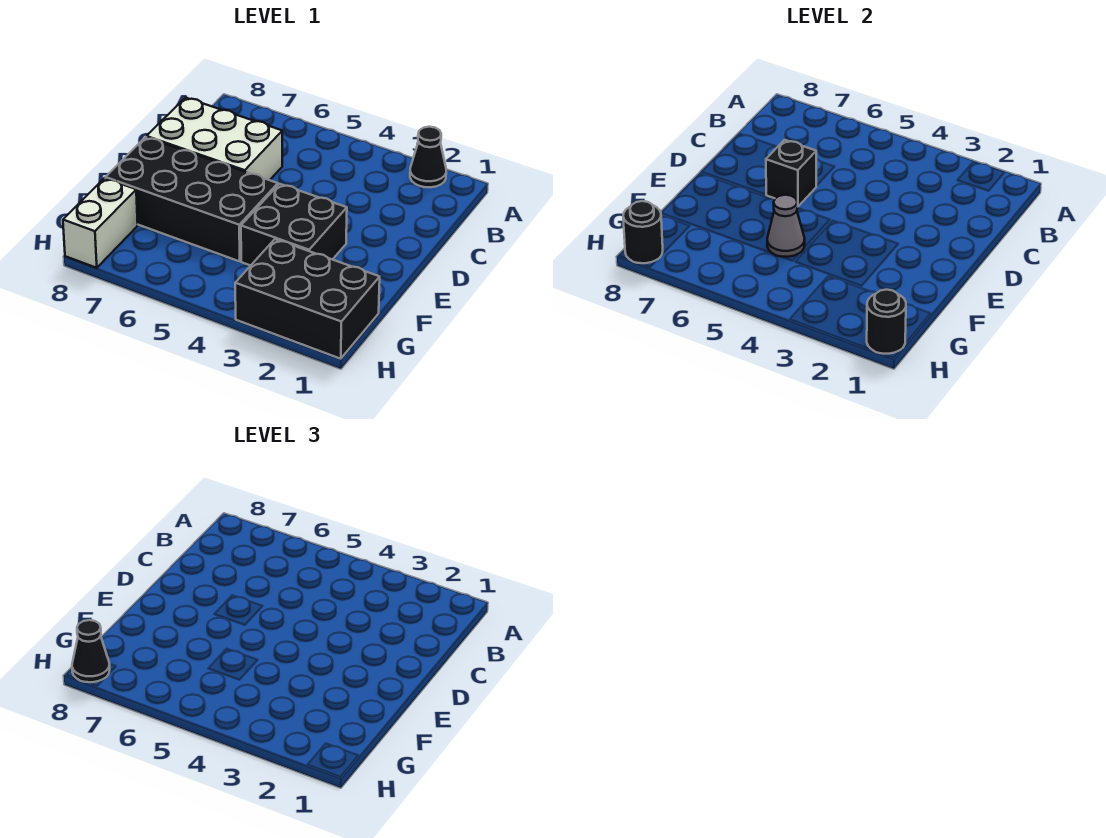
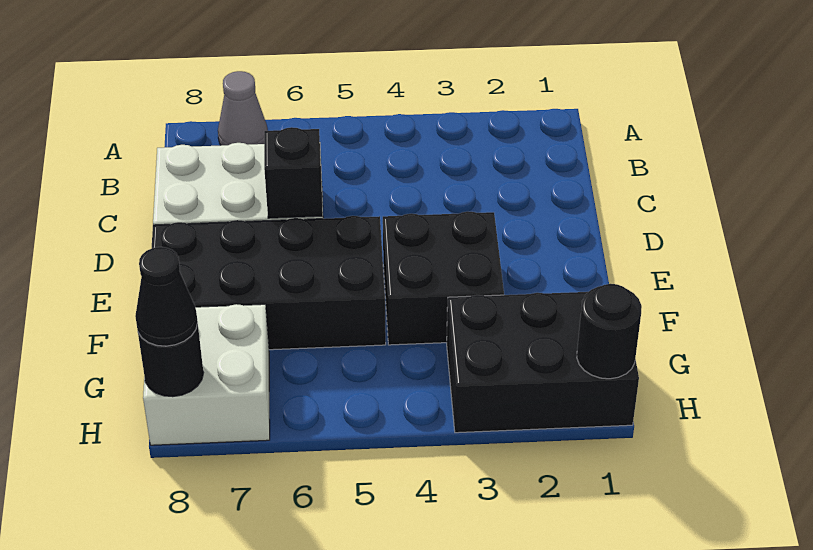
black cone A2 level 1 -> none
grey cone F5 level 2 -> grey cone A7 level 1
white brick G8:H8 level 1 -> white brick G7:H8 level 1

